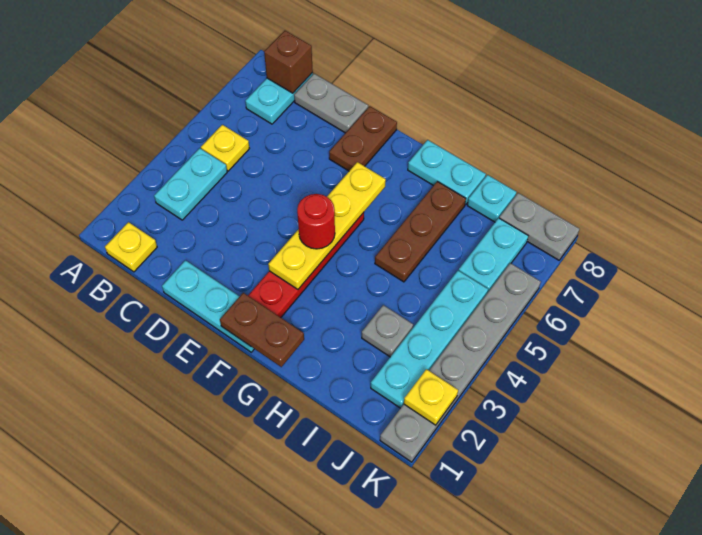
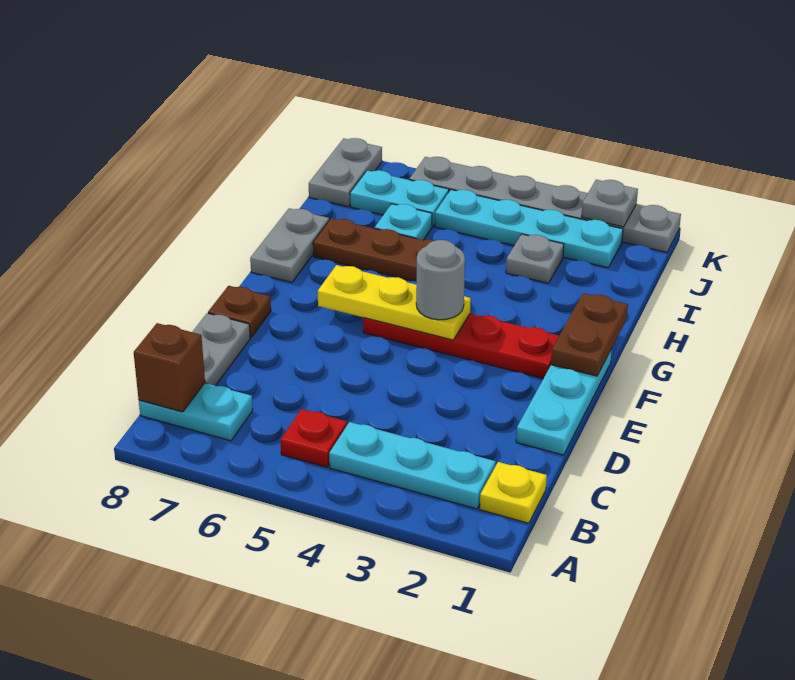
cyan plate B3:B4 level 1 -> cyan plate B2:B4 level 1
yellow plate B5 level 1 -> red plate B5 level 1
brown plate E7:E8 level 1 -> brown plate E8 level 1
yellow plate F3:F6 level 2 -> yellow plate F4:F6 level 2
red round brick F4 level 3 -> grey round brick F4 level 3
cyan plate G8:H8 level 1 -> grey plate G8:H8 level 1
cyan plate I8 level 1 -> cyan plate I6 level 1
yellow plate K2 level 2 -> grey plate K2 level 2

